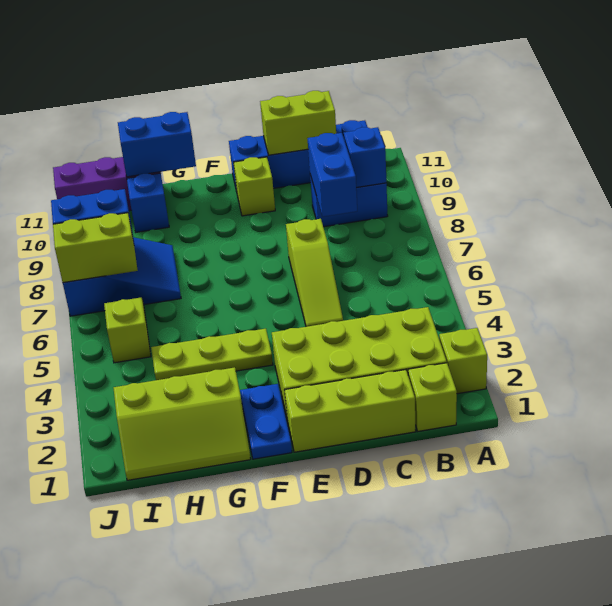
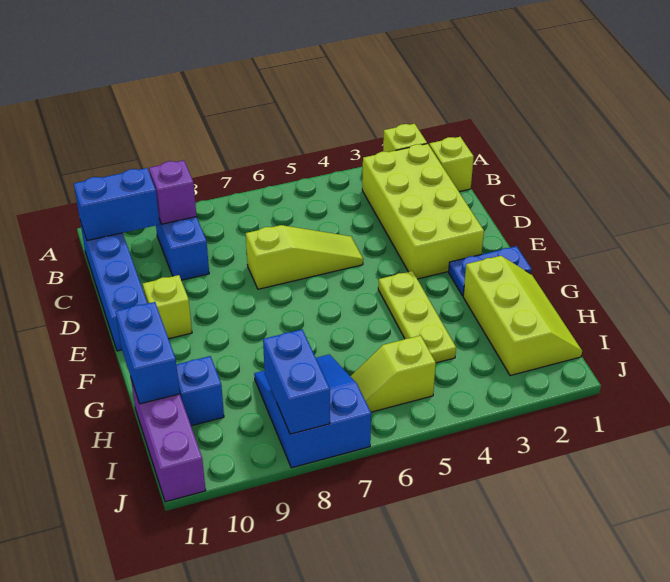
blue brick B9 level 2 -> purple brick B9 level 2
lime brick C1:E1 level 1 -> none
blue brick C8:C9 level 2 -> blue brick B10:B11 level 2
lime brick C11:D11 level 2 -> none
lime brick I7:J7 level 2 -> none

